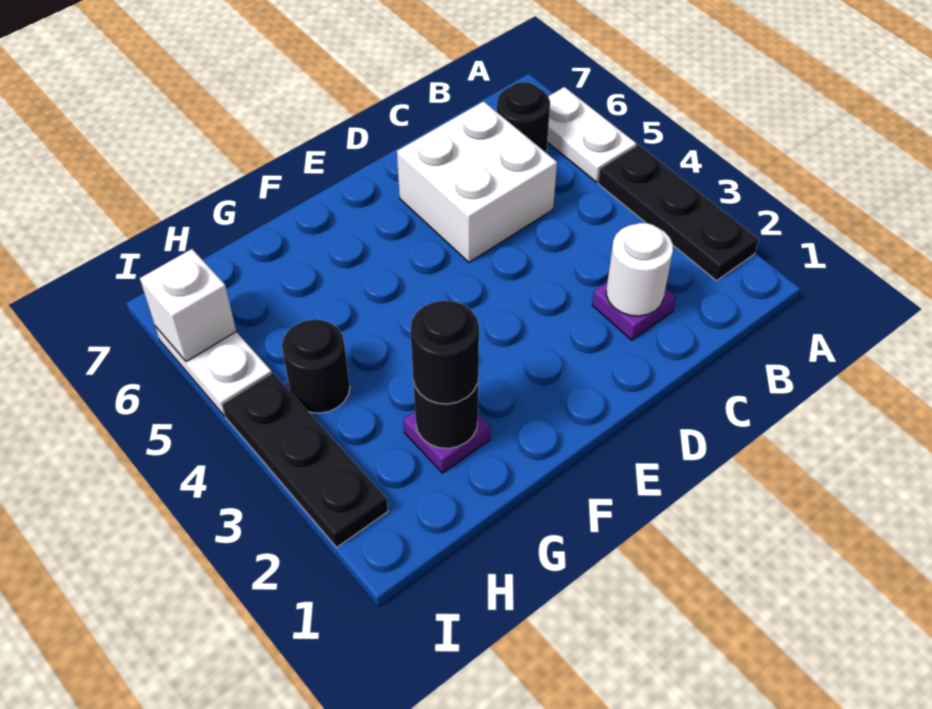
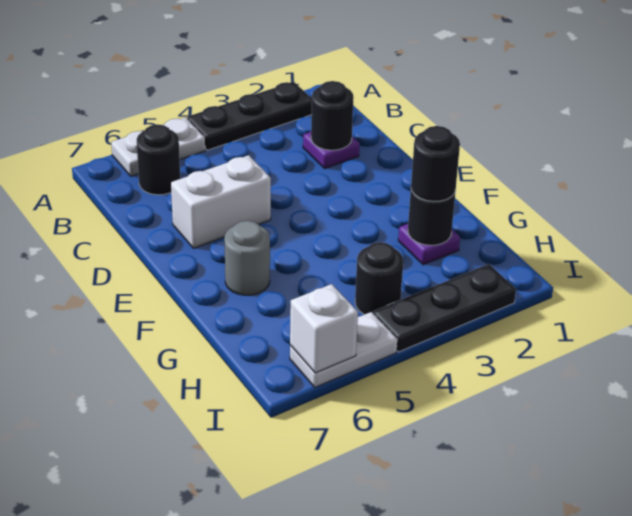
white round brick C2 level 2 -> black round brick C2 level 2
white brick C5:D6 level 1 -> white brick D5:D6 level 1
none -> grey round brick F6 level 1

